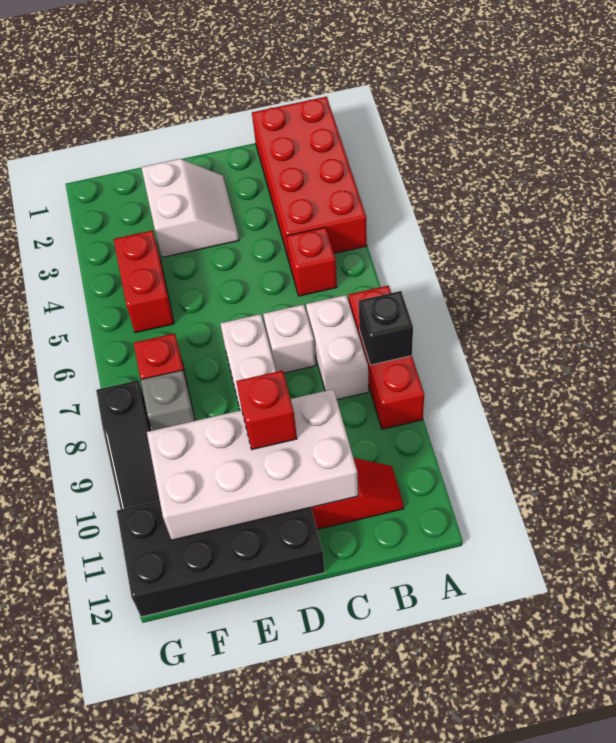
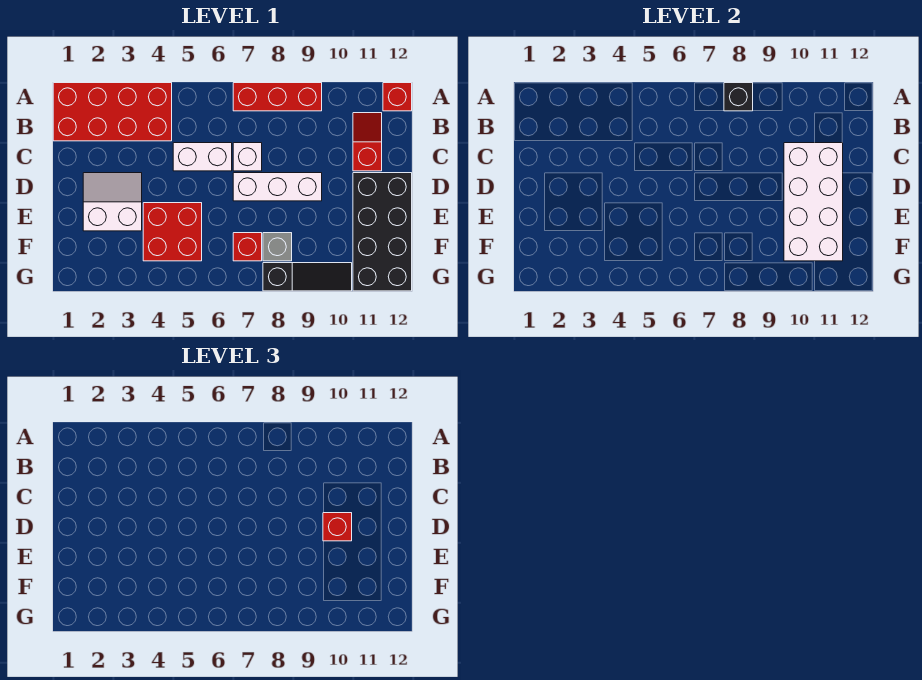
red brick B5 level 1 -> red brick A12 level 1
white brick B7:B8 level 1 -> white brick C5:C6 level 1
red brick F4:F5 level 1 -> red brick E4:F5 level 1

